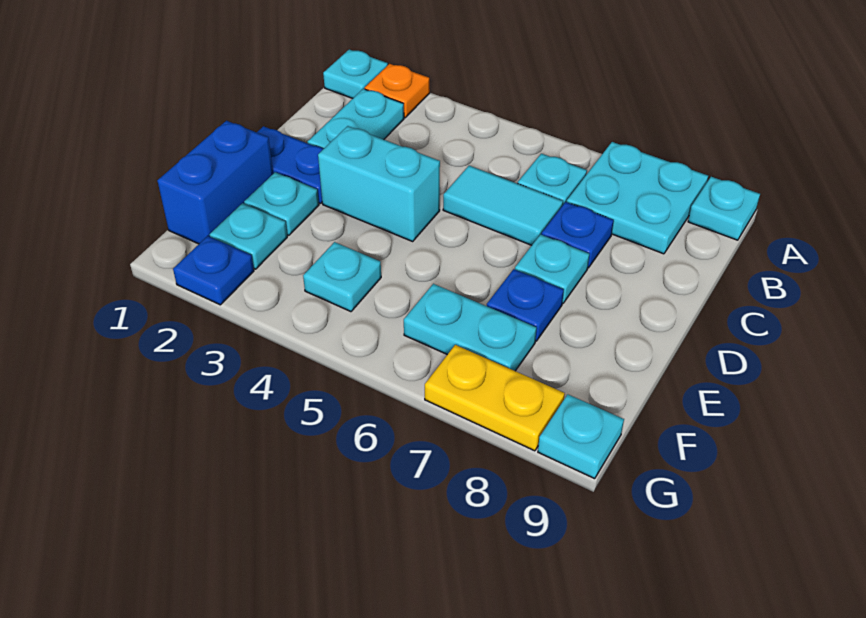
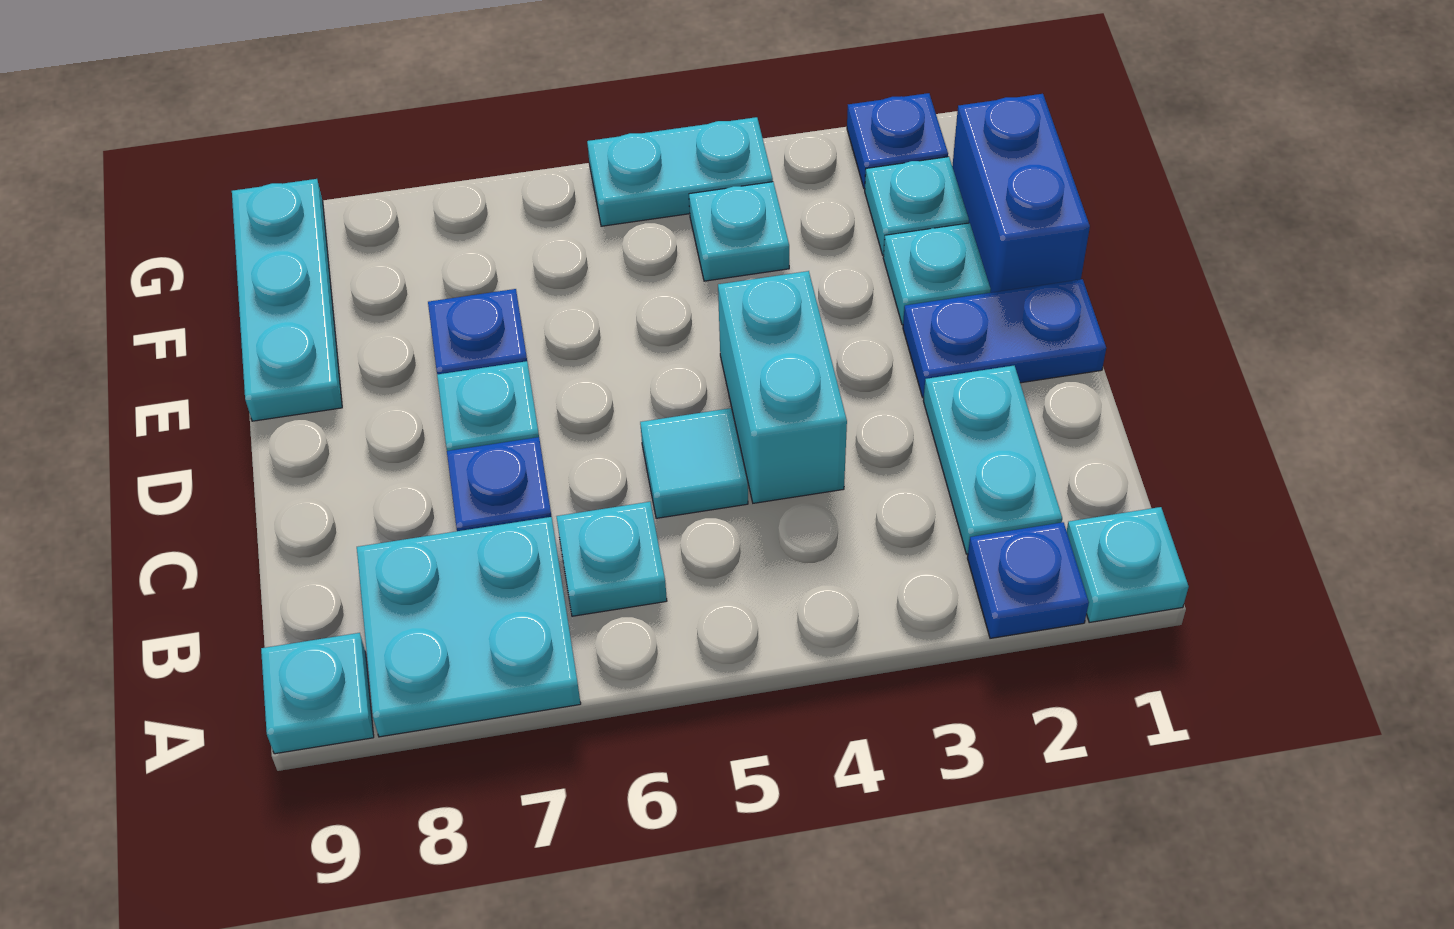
orange plate A2 level 1 -> blue plate A2 level 1
cyan tile C5:C6 level 1 -> cyan tile C5 level 1
cyan brick D3:D4 level 1 -> cyan brick C4:D4 level 1
cyan plate F6:F7 level 1 -> cyan plate G4:G5 level 1
yellow plate G7:G8 level 1 -> none
cyan plate G9 level 1 -> cyan plate E9:G9 level 1

